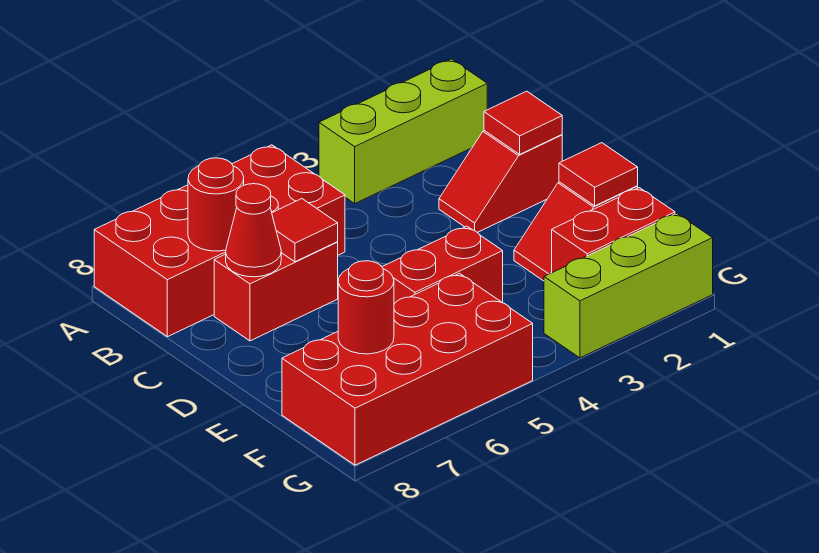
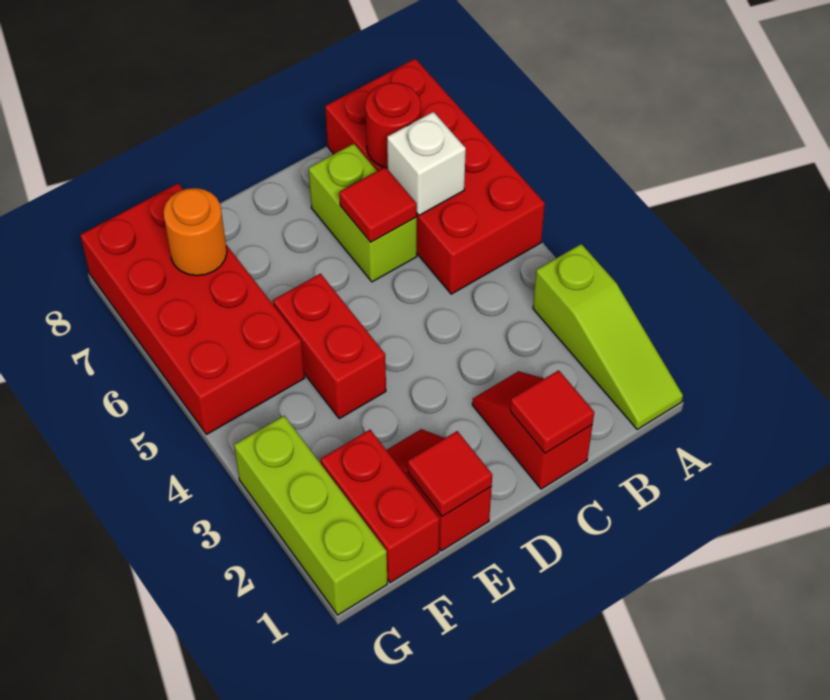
lime brick A1:A3 level 1 -> lime slope A1:A3 level 1 top 3
none -> white brick B6 level 2
red brick C6:C7 level 1 -> lime brick C6:C7 level 1
red cone C7 level 2 -> none
red round brick F7 level 2 -> orange round brick F7 level 2

